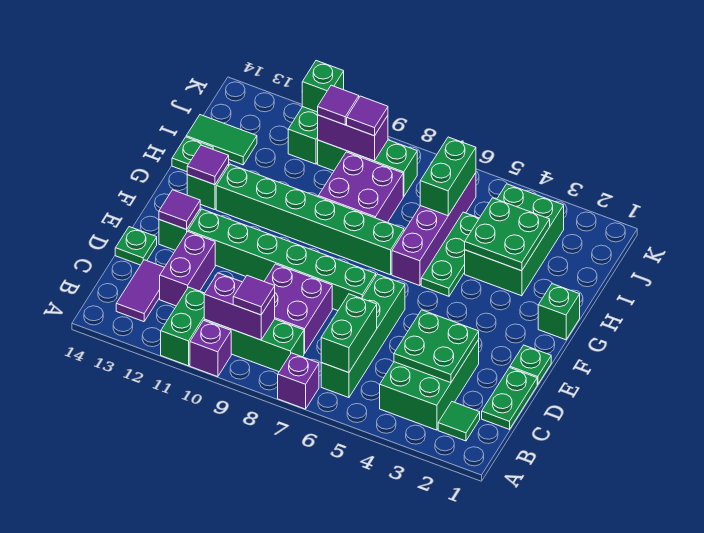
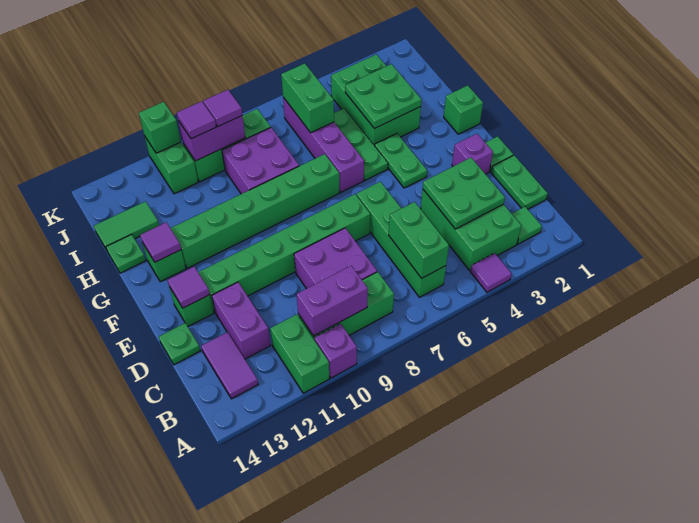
purple brick A7 level 1 -> purple brick E2 level 1
purple tile B9 level 3 -> purple tile A4 level 1
none -> green plate F4:G4 level 1

